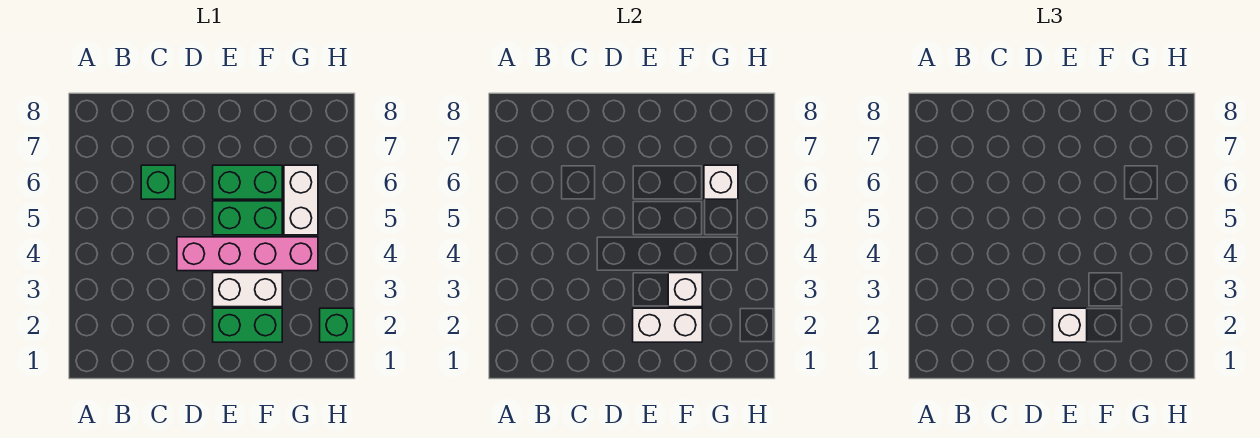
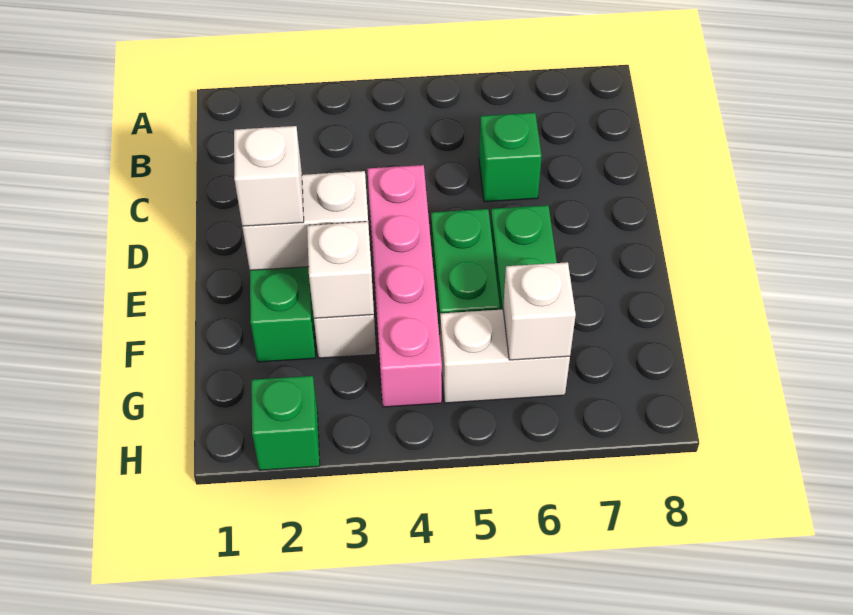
white brick E2:F2 level 2 -> white brick E2:E3 level 2

